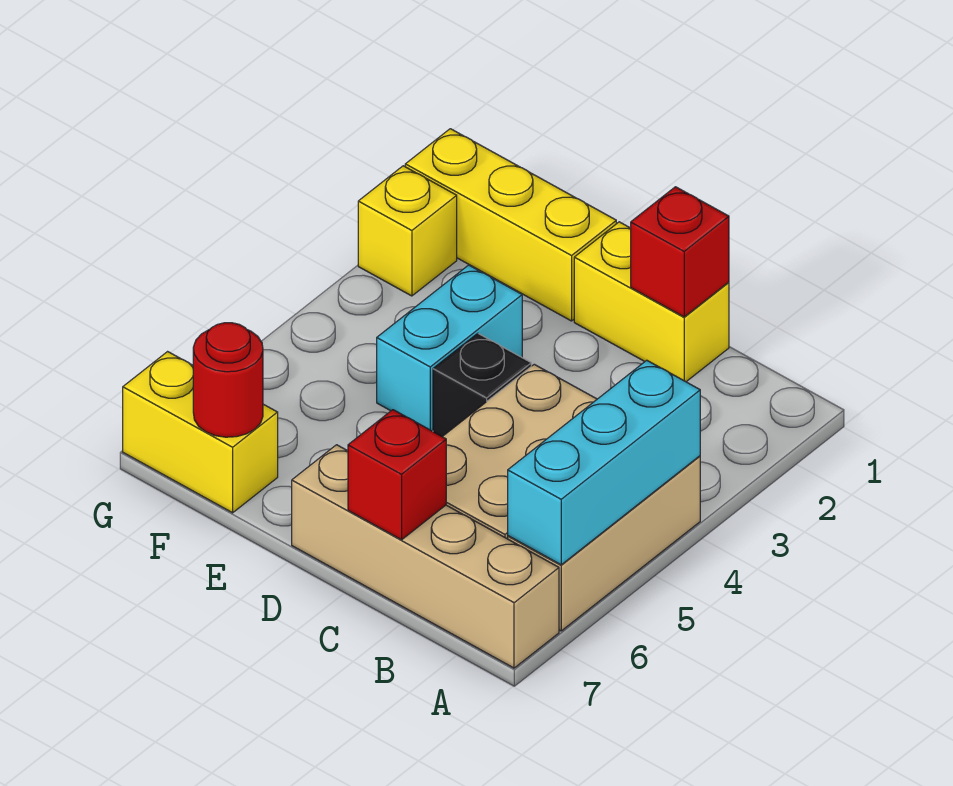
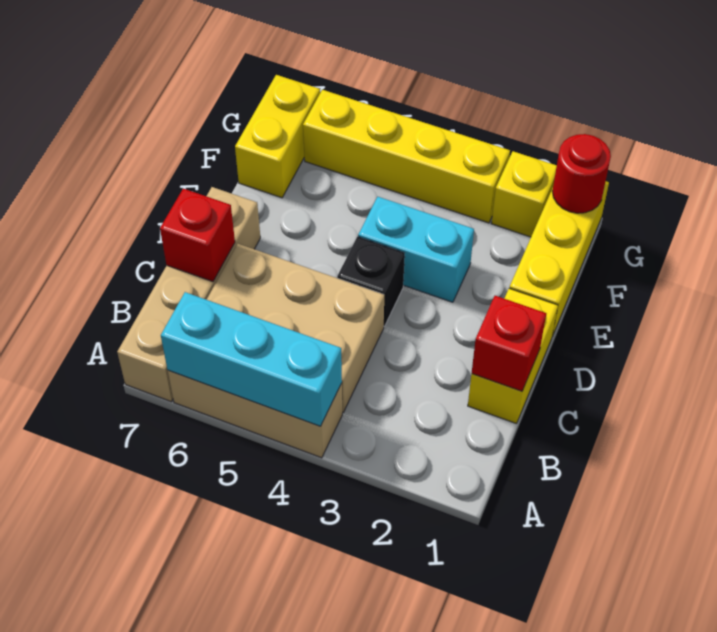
red round brick F7 level 2 -> red round brick G1 level 2
none -> yellow brick G3:G6 level 1

